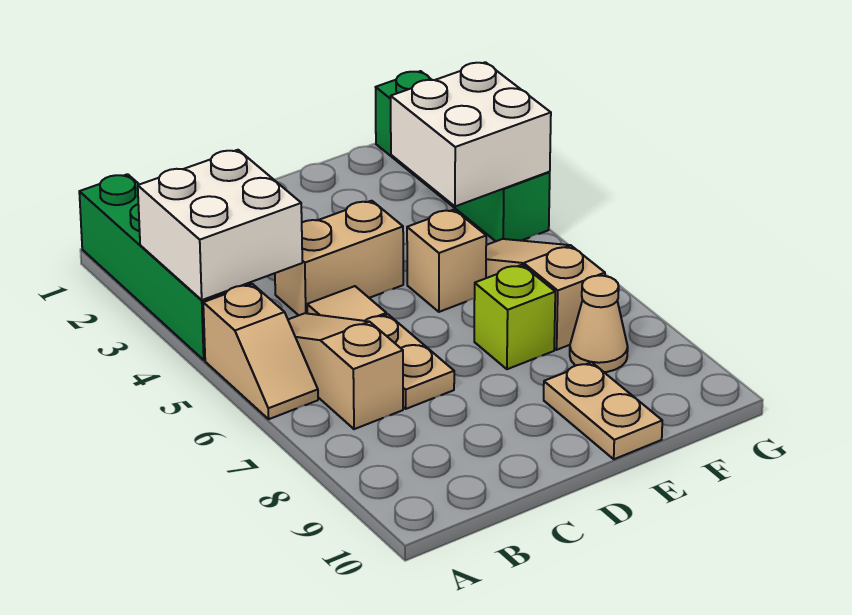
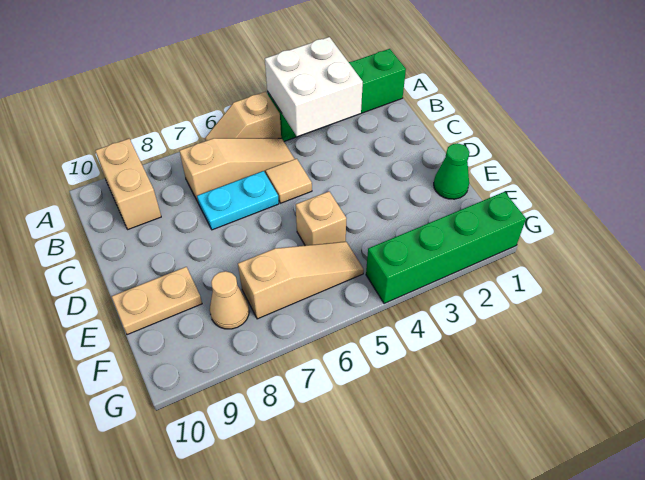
tan brick C4:D4 level 1 -> tan brick A9:B9 level 1
tan plate C6:C7 level 1 -> cyan plate C6:C7 level 1
none -> green cone E1 level 1
lime brick E7 level 1 -> none
white brick F3:G4 level 2 -> none

